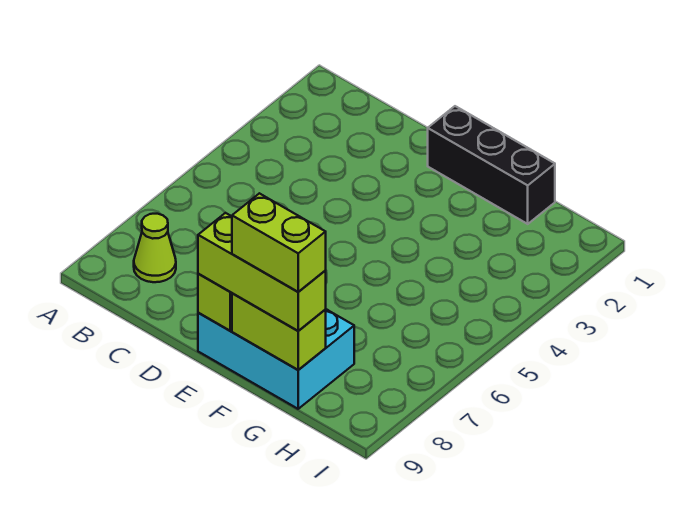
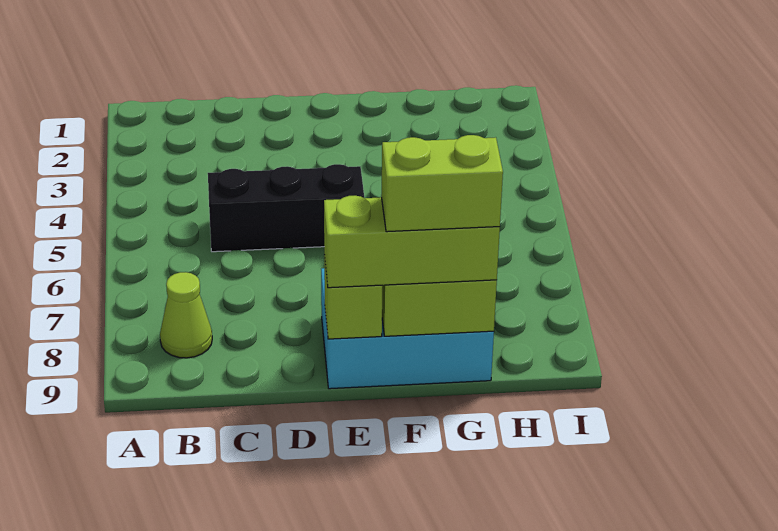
black brick E1:G1 level 1 -> black brick C5:E5 level 1

